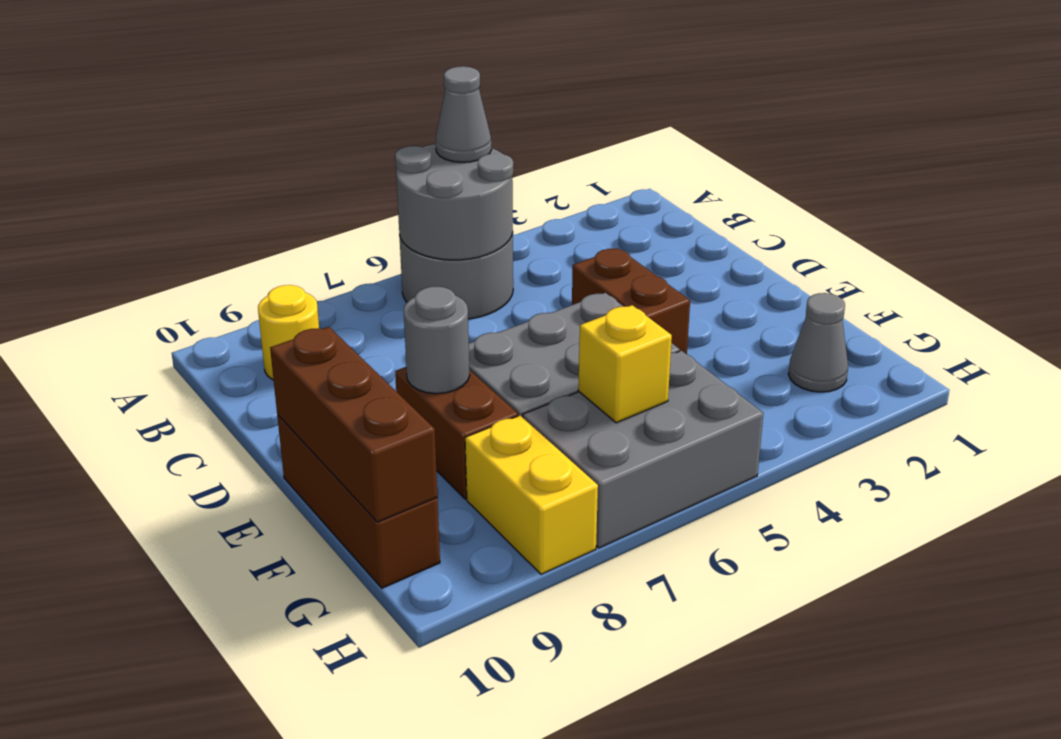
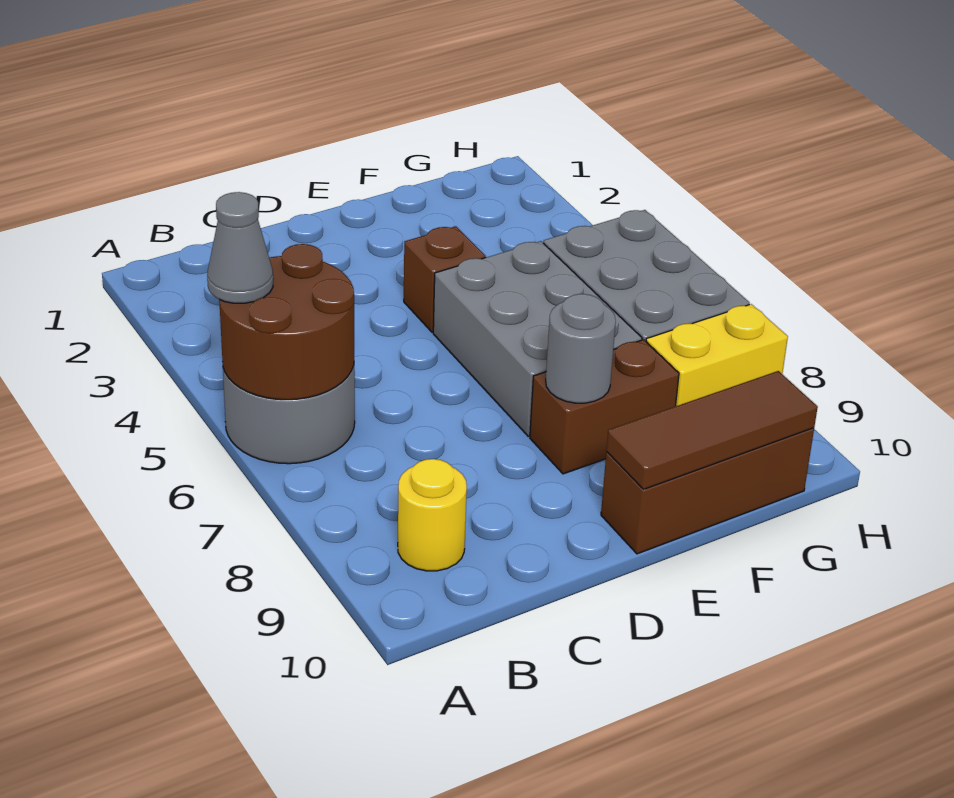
grey round brick A5:B6 level 2 -> brown round brick A5:B6 level 2
brown brick D4:E4 level 1 -> brown brick E4 level 1
brown brick E10:G10 level 2 -> brown tile E10:G10 level 2
grey cone G2 level 1 -> none
yellow brick G6 level 2 -> none

